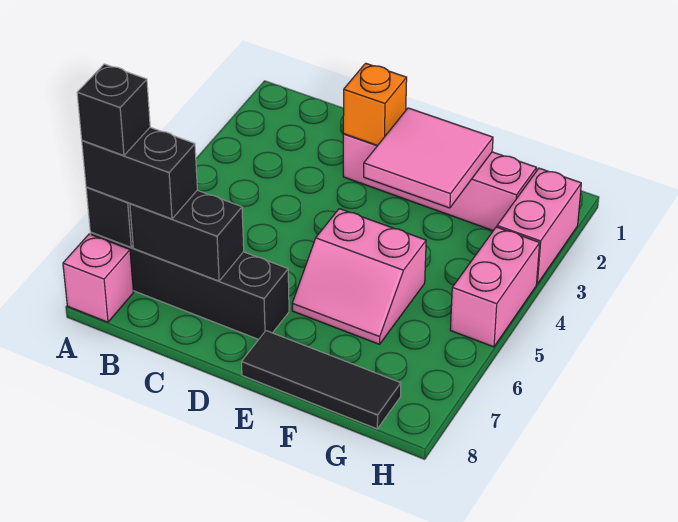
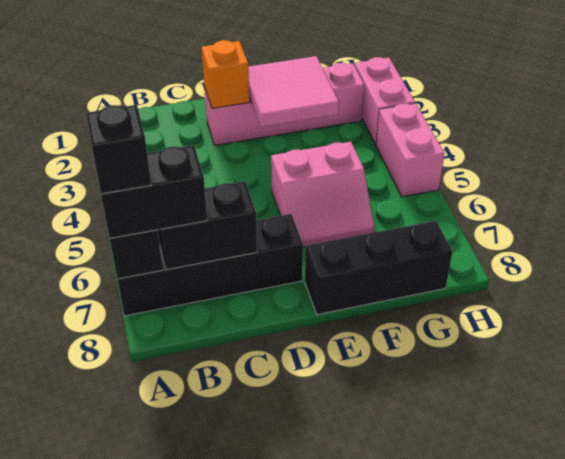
pink brick A8 level 1 -> none
black tile E8:G8 level 1 -> black brick E8:G8 level 1

